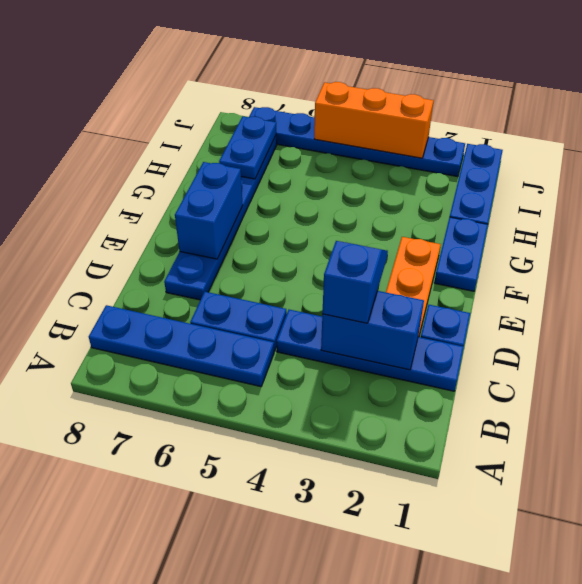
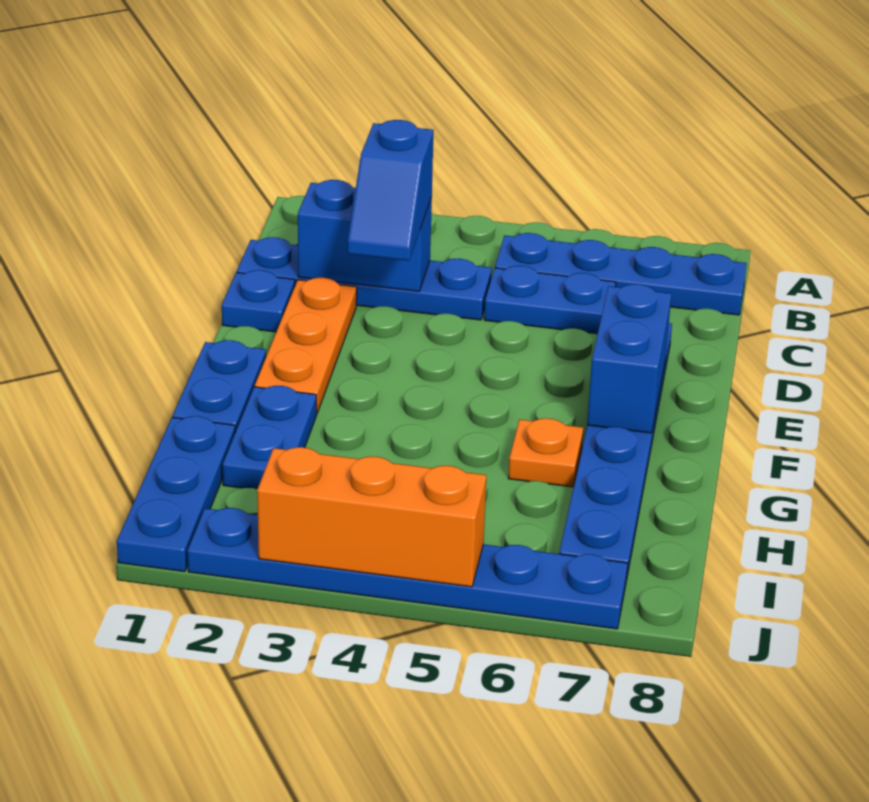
none -> orange plate G6 level 1
blue plate H7:I7 level 2 -> blue plate G2:H2 level 1

